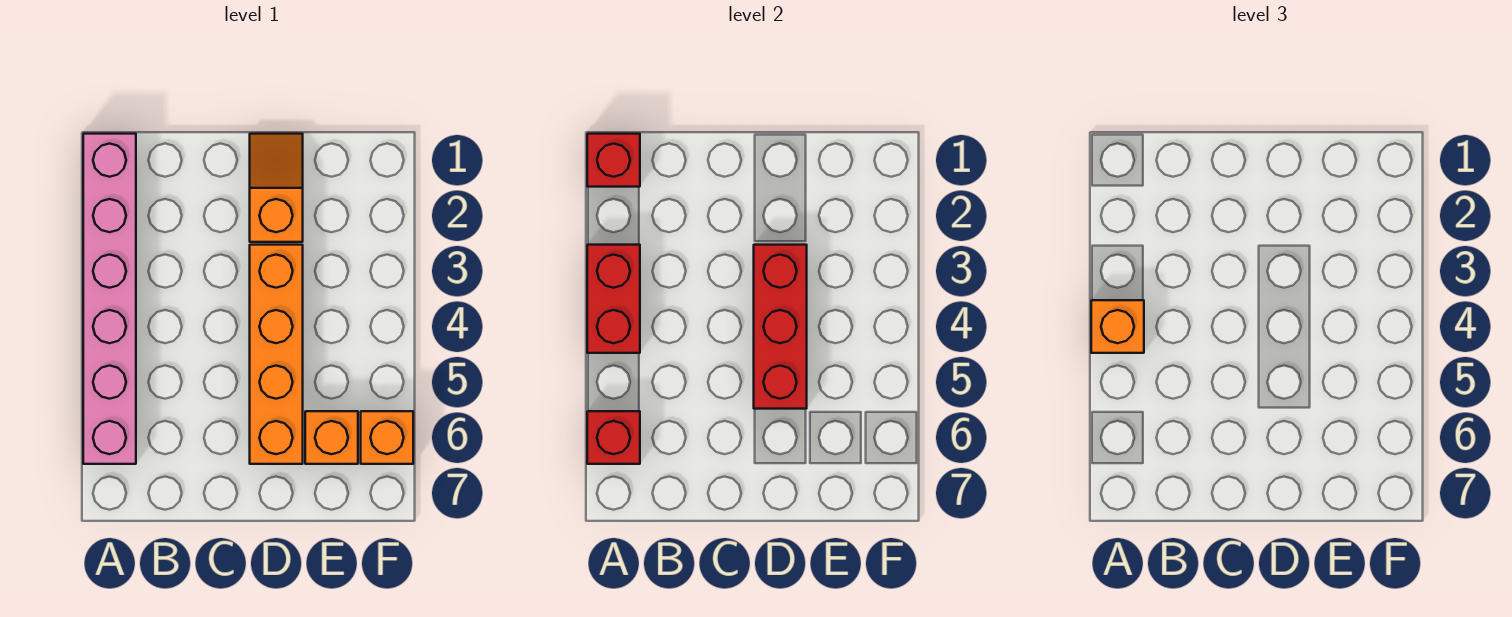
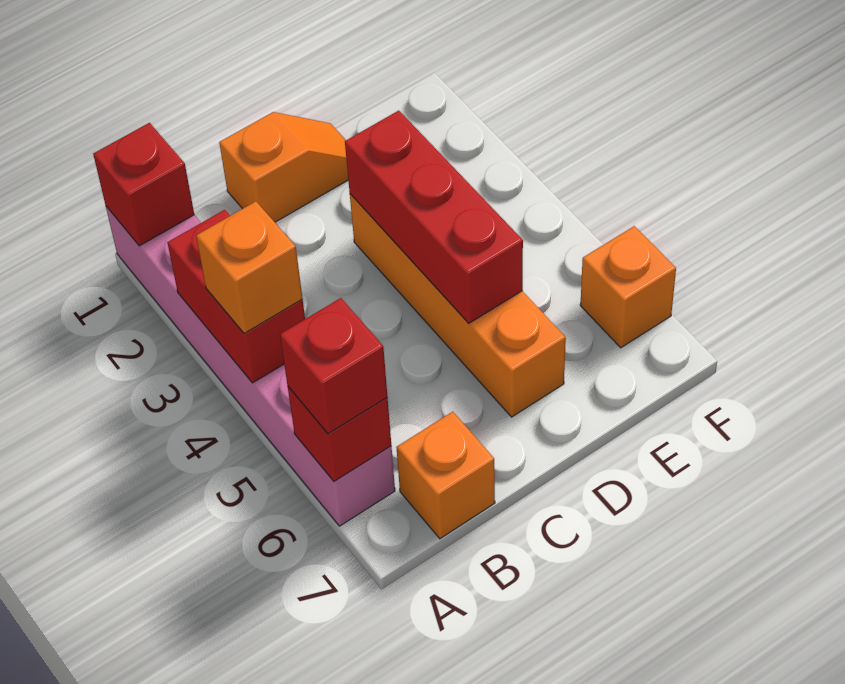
none -> red brick A6 level 3
orange slope D1:D2 level 1 top 2 -> orange slope C1:D1 level 1 top C
orange brick E6 level 1 -> orange brick B7 level 1

